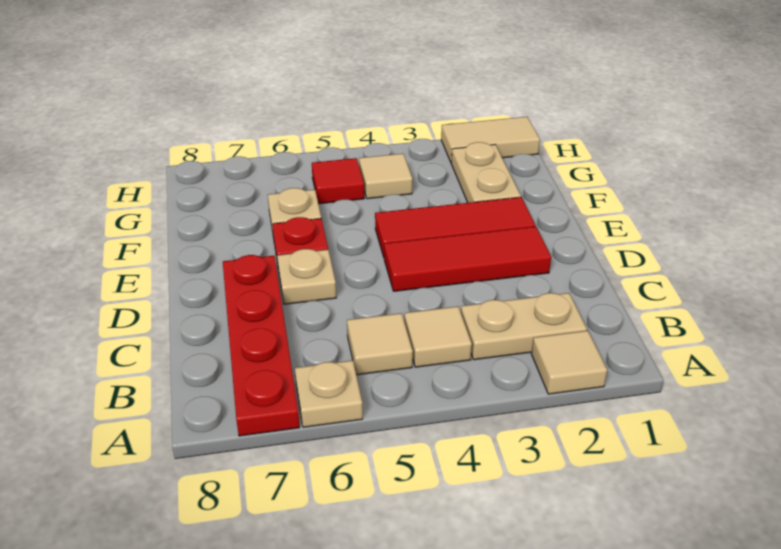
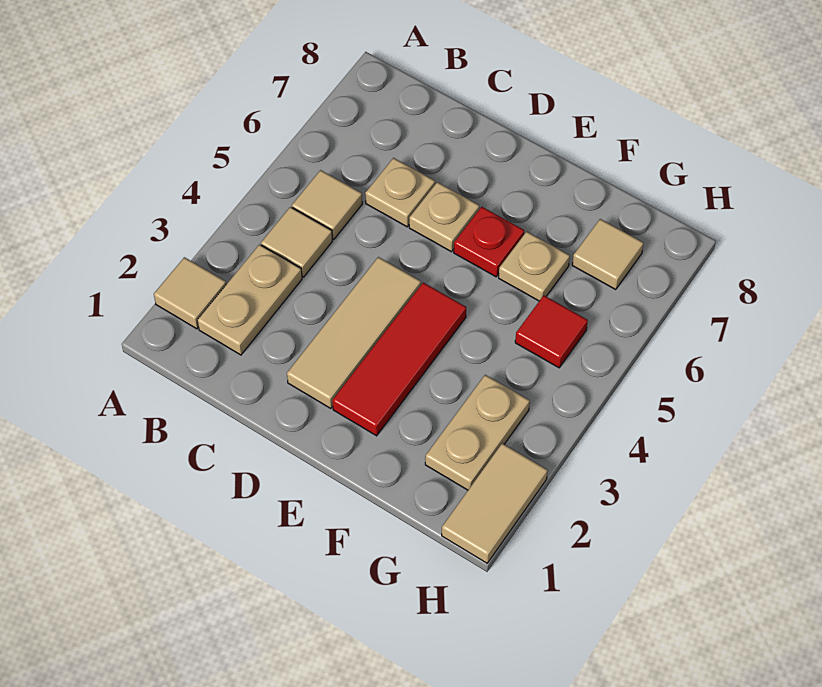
tan plate A6 level 1 -> tan plate C6 level 1
red plate A7:D7 level 1 -> none
red tile D2:D4 level 1 -> tan tile D2:D4 level 1
tan plate F2:G2 level 1 -> tan plate G2:G3 level 1
tan tile G4 level 1 -> tan tile G7 level 1

